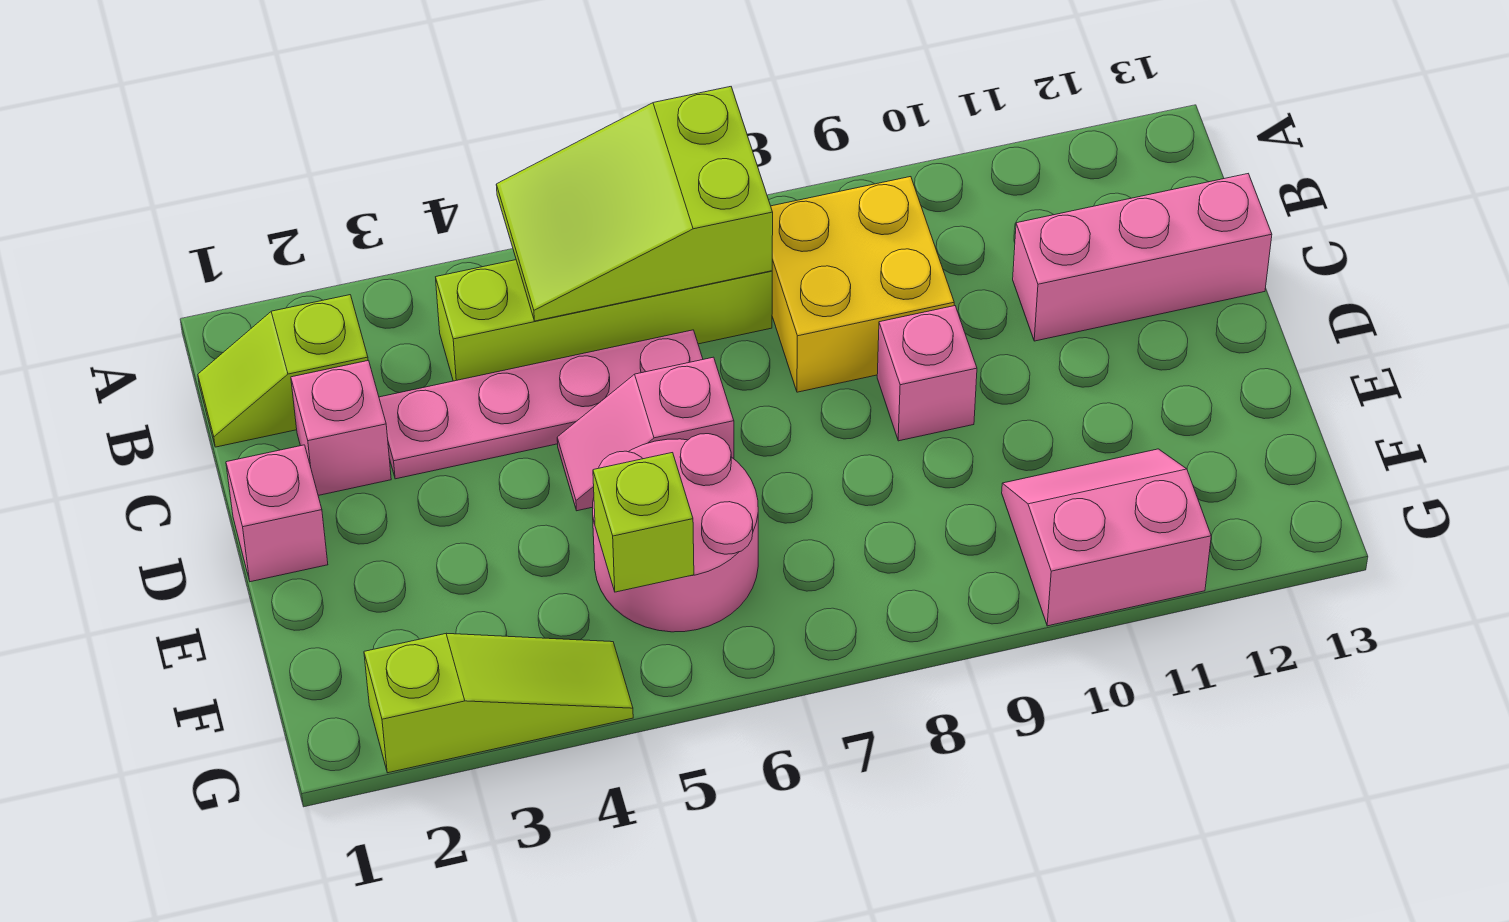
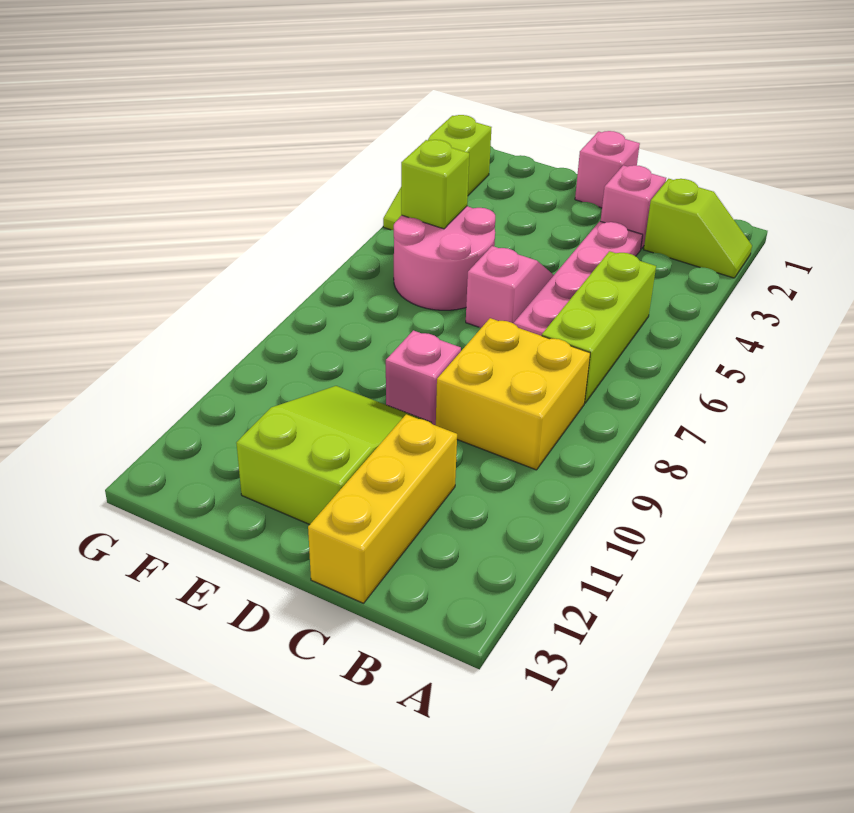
lime slope A5:B7 level 2 top 7 -> lime slope D10:E12 level 1 top 12
lime slope B1:B2 level 1 top 2 -> lime slope A2:B2 level 1 top B
lime brick B4:B7 level 1 -> lime brick B5:B7 level 1
pink brick C11:C13 level 1 -> yellow brick C11:C13 level 1
pink slope F10:G11 level 1 top G -> none

